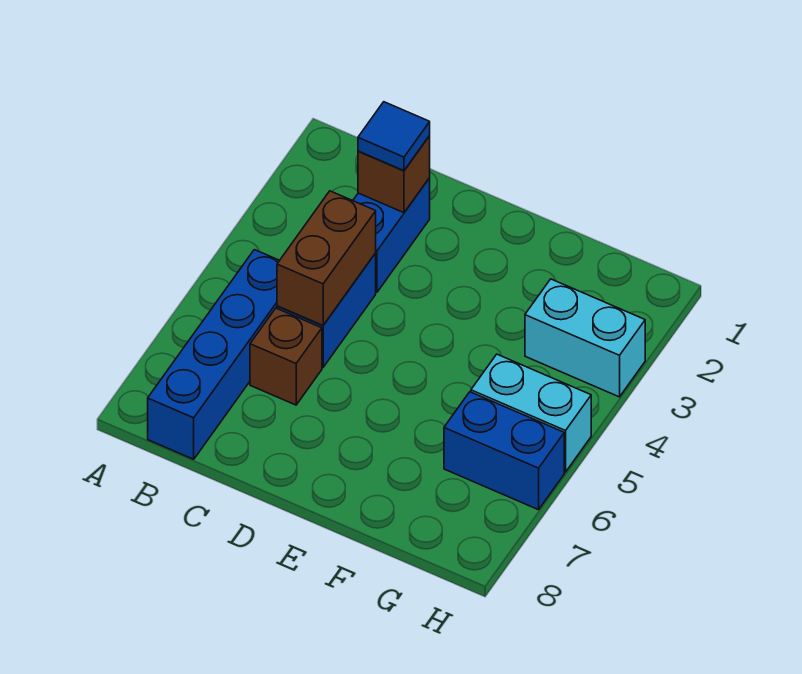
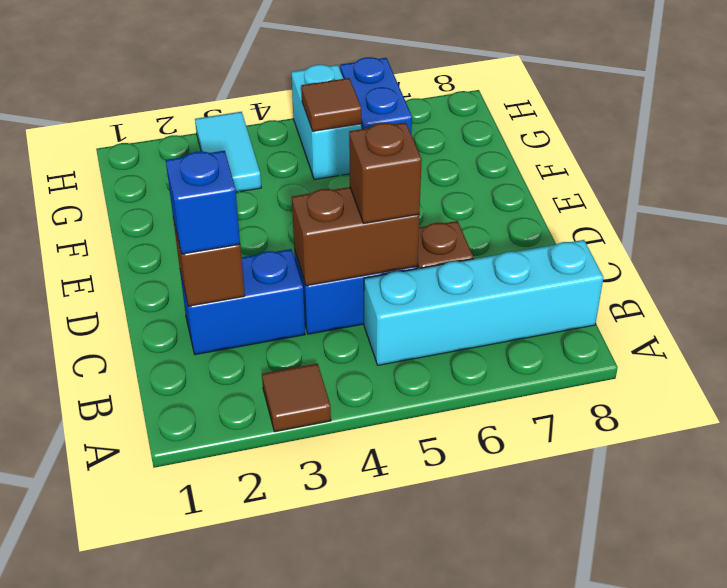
none -> brown tile A3 level 1
blue brick B5:B8 level 1 -> cyan brick B5:B8 level 1
blue tile C2 level 3 -> blue brick C2 level 3
none -> brown brick C5 level 3
cyan brick G3:H3 level 1 -> cyan tile G3:H3 level 1
none -> brown tile G5 level 2

